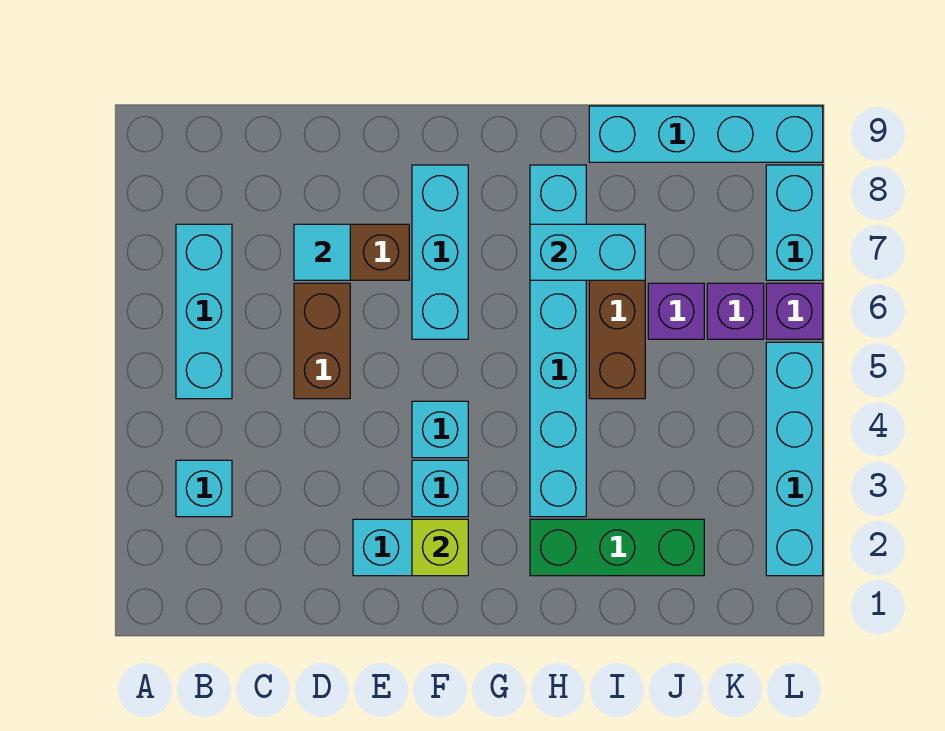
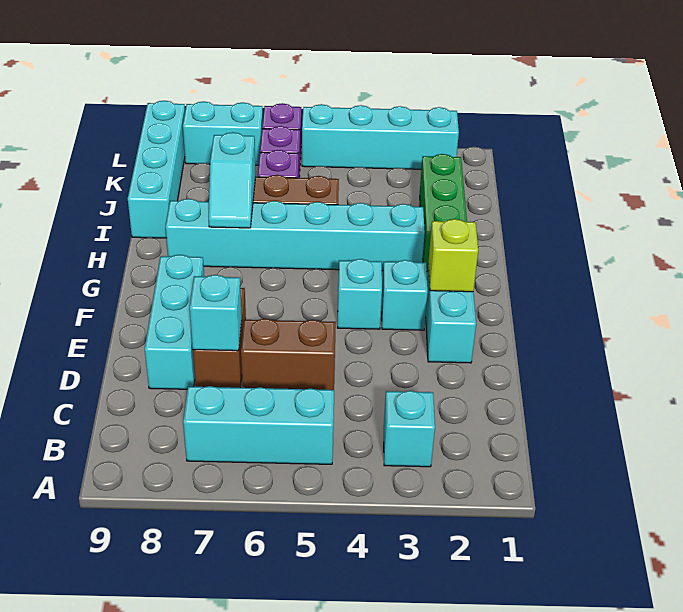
cyan tile D7 level 2 -> cyan brick D7 level 2
cyan brick F6:F8 level 1 -> cyan brick D8:F8 level 1
cyan brick H7:I7 level 2 -> cyan slope H7:I7 level 2 top I

